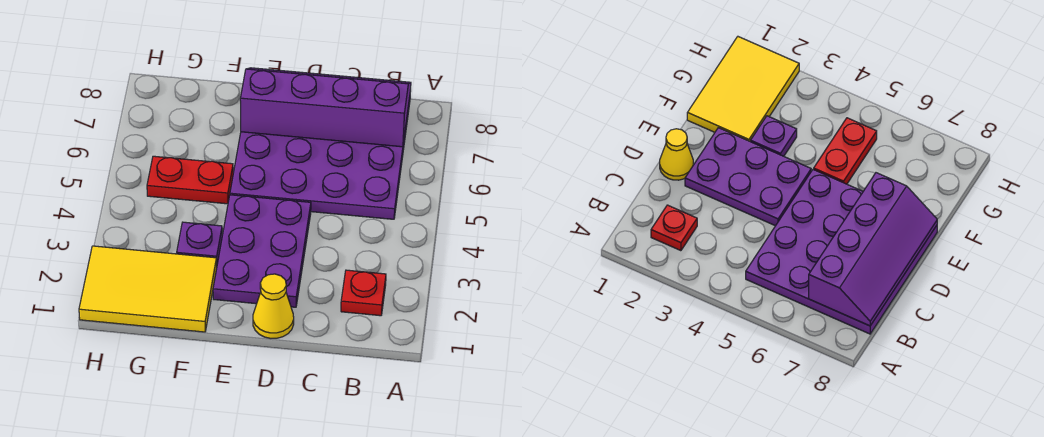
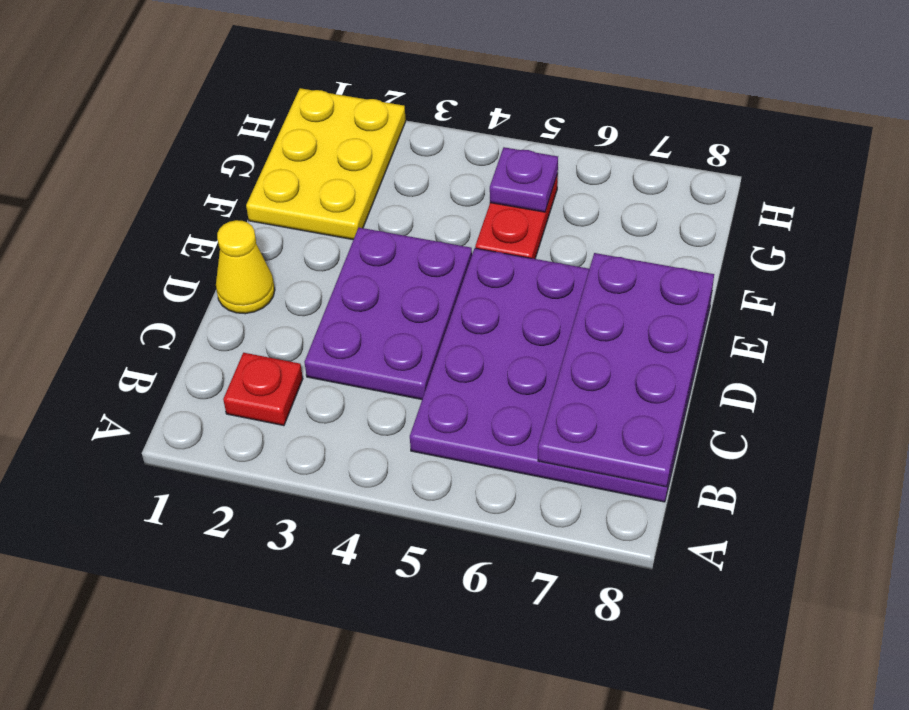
purple slope B7:E8 level 2 top 7 -> purple plate B7:E8 level 2
purple plate D2:E4 level 1 -> purple plate C3:E4 level 1
yellow tile F1:H2 level 1 -> yellow plate F1:H2 level 1
purple plate F3 level 1 -> purple plate G5 level 2

